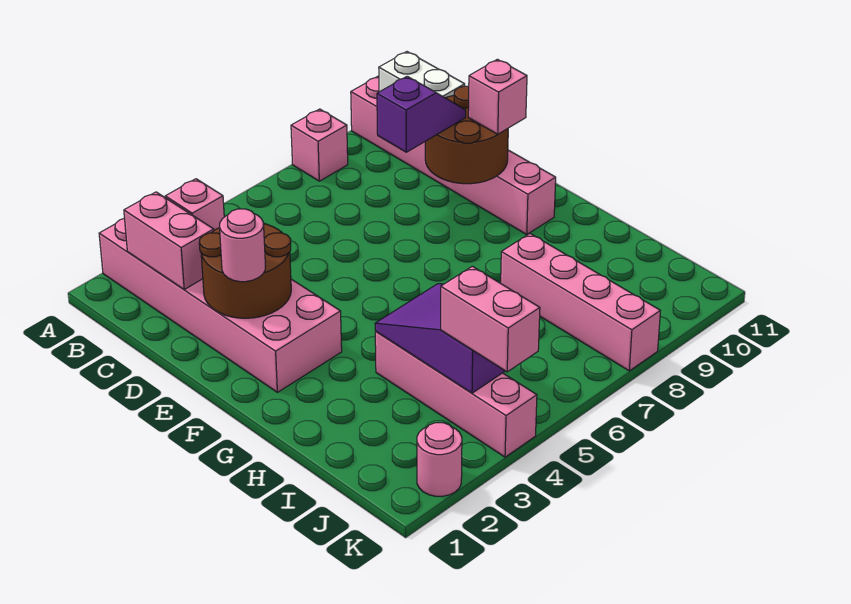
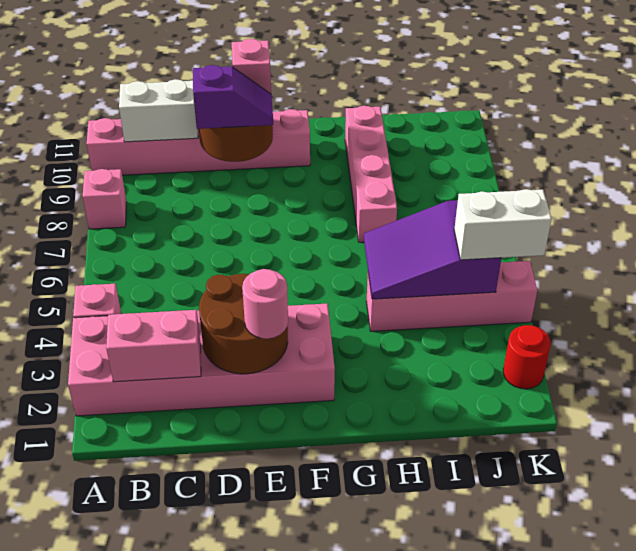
purple slope D8:D9 level 3 top 8 -> purple slope D9:E9 level 3 top D
pink brick H8:K8 level 1 -> pink brick H7:H10 level 1
pink brick J4:K4 level 3 -> white brick J4:K4 level 3
pink round brick K2 level 1 -> red round brick K2 level 1

